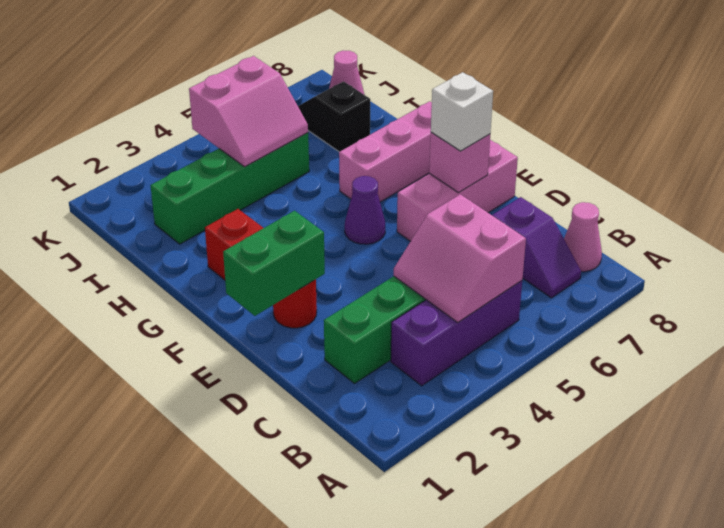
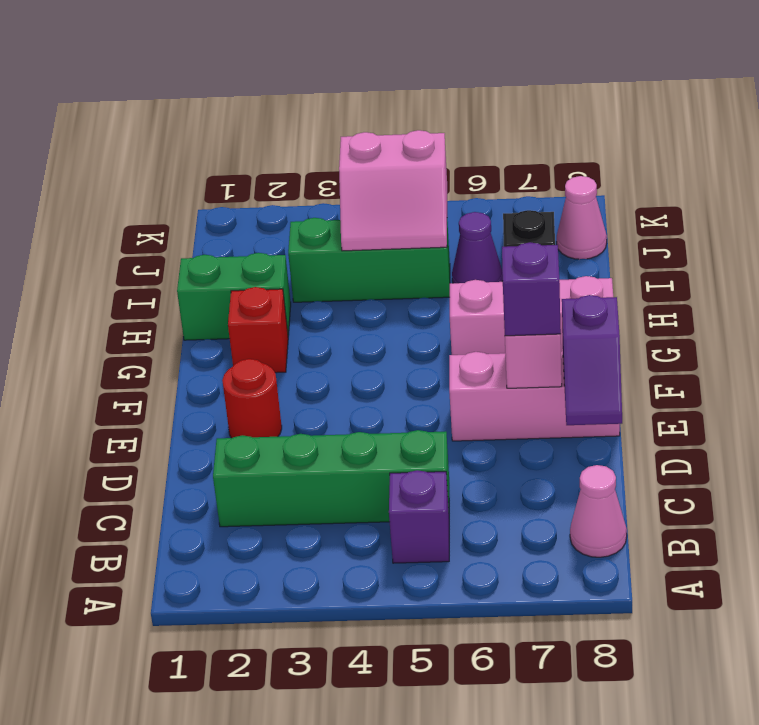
purple brick B3:B5 level 1 -> purple brick B5 level 1
pink slope B4:C5 level 2 top 5 -> none
purple slope B7:C7 level 1 top C -> purple slope D8:E8 level 2 top E
green brick E1:E2 level 2 -> green brick H1:H2 level 1
white brick E7 level 3 -> purple brick E7 level 3
purple cone F5 level 1 -> purple cone I6 level 1
green brick I2:I5 level 1 -> green brick I3:I5 level 1

